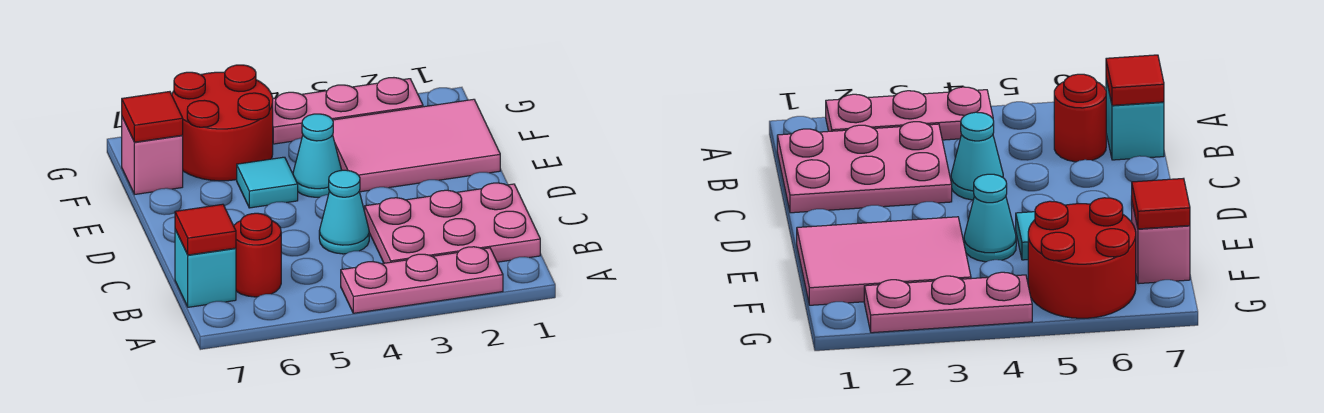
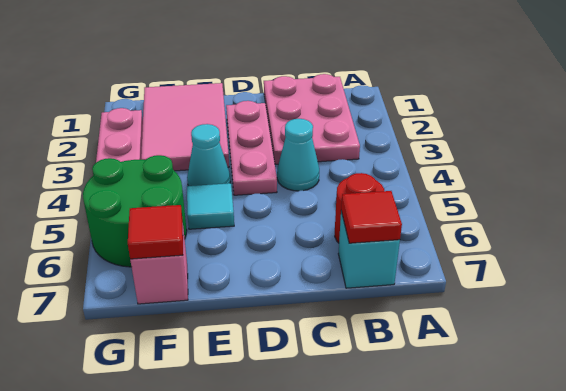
pink plate A2:A4 level 1 -> pink plate D2:D4 level 1
red round brick F5:G6 level 1 -> green round brick F5:G6 level 1

